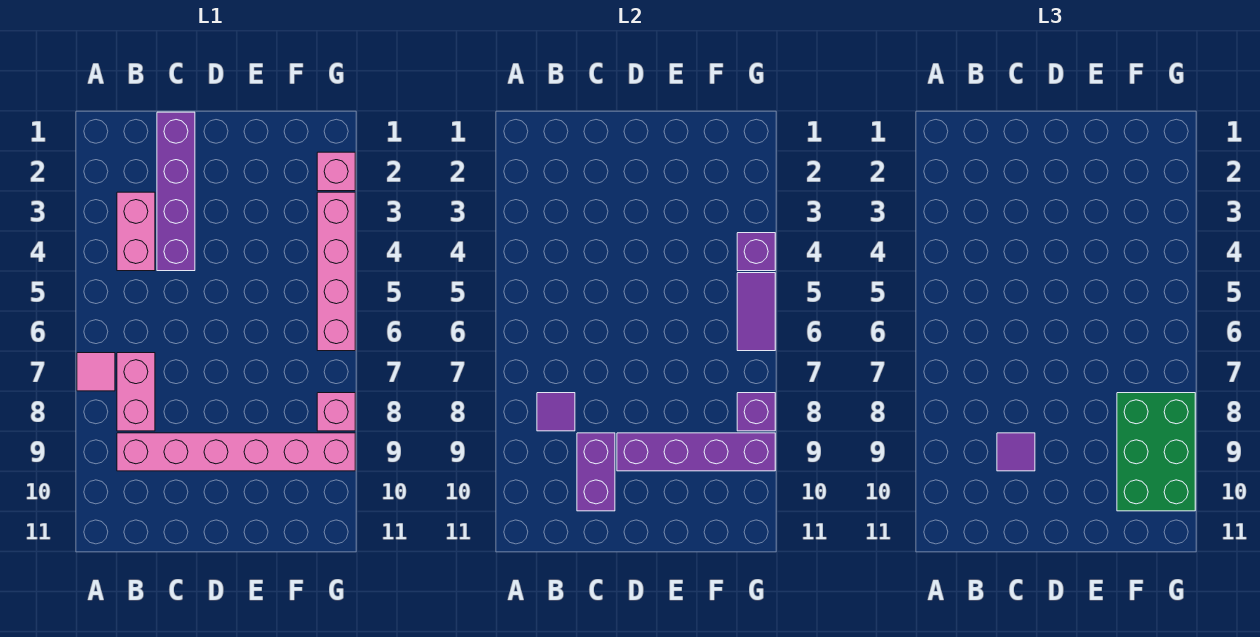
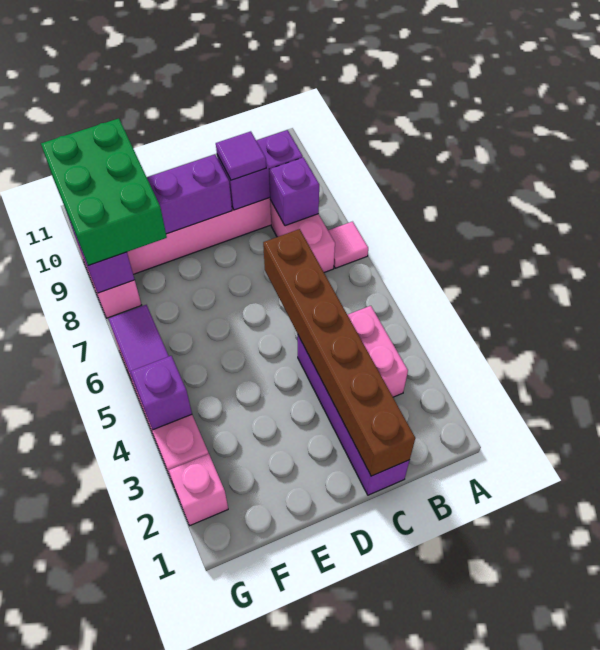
purple tile B8 level 2 -> purple brick B8 level 2
none -> brown brick C1:C6 level 2
purple brick C9:C10 level 2 -> purple brick B9:C9 level 2

